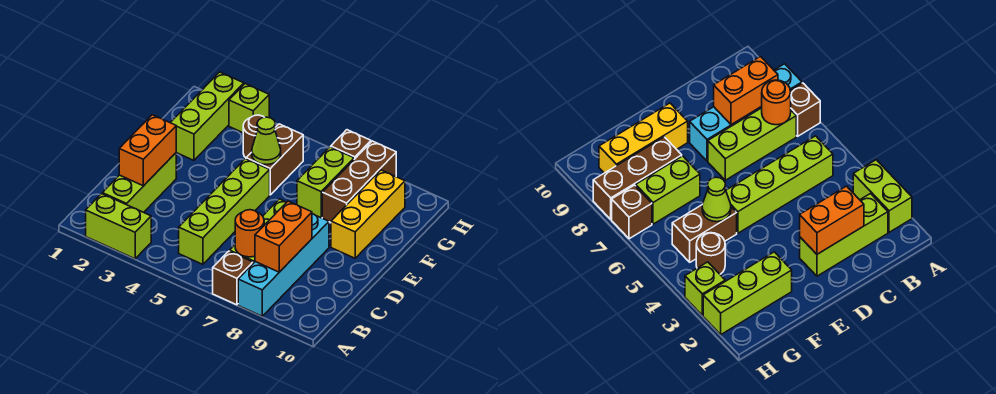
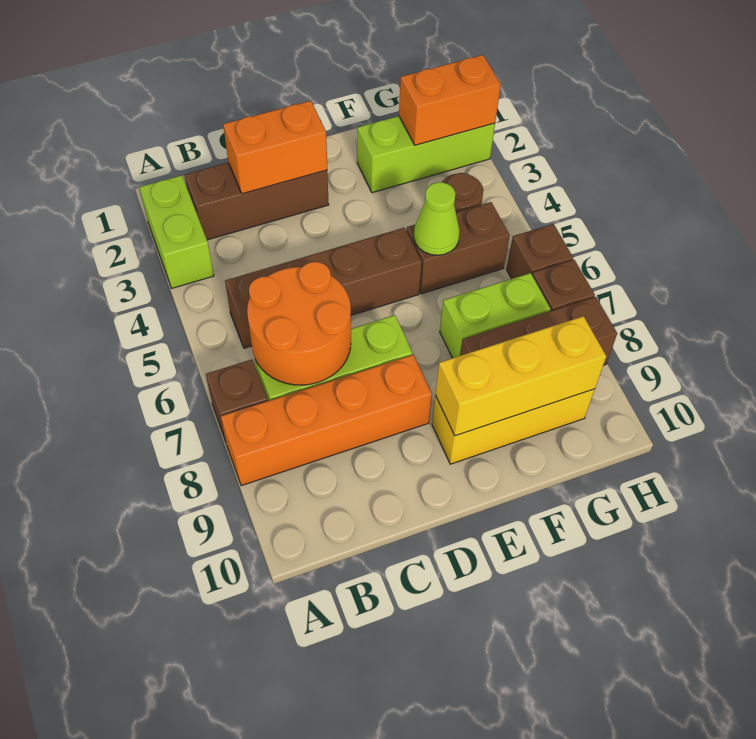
cyan brick A8:D8 level 1 -> orange brick A8:D8 level 1
lime brick B2:D2 level 1 -> brown brick B2:D2 level 1
lime brick B5:E5 level 1 -> brown brick B5:E5 level 1
orange round brick B7 level 2 -> orange round brick B6:C7 level 2
orange brick B8:C8 level 2 -> orange brick G2:H2 level 2
none -> yellow brick E9:G9 level 2
lime brick H3 level 1 -> none
none -> brown brick H6 level 1

